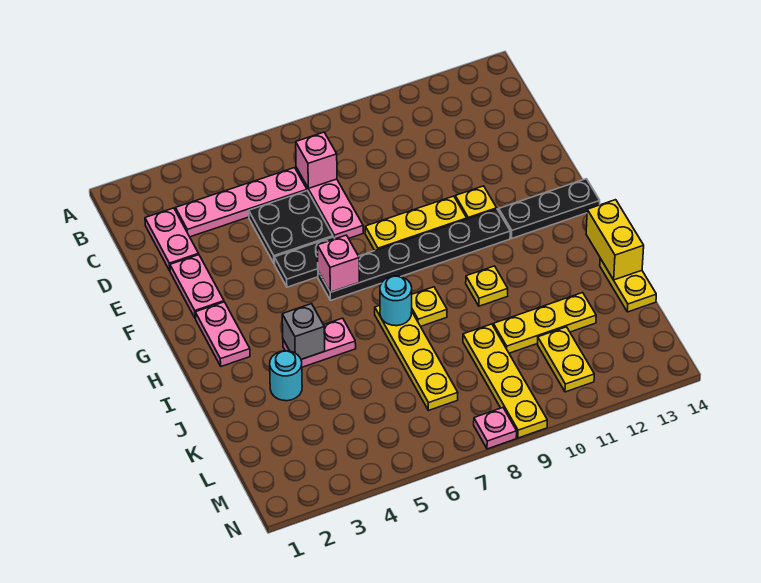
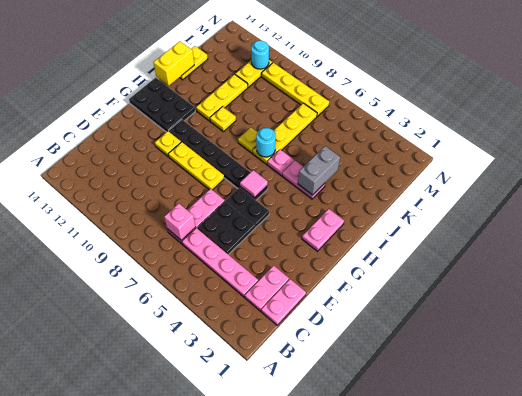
pink plate E2:F2 level 1 -> pink plate C1:D1 level 1
pink brick G6 level 2 -> pink tile G6 level 2
black plate G12:G14 level 1 -> black plate G12:H14 level 1
grey brick I4 level 2 -> grey brick I4:J4 level 2
cyan round brick J3 level 1 -> cyan round brick M11 level 2
yellow plate K9:N9 level 1 -> yellow plate M7:M10 level 1
yellow plate K10:K12 level 1 -> yellow plate I11:K11 level 1
pink plate N8 level 1 -> pink plate I6 level 1

